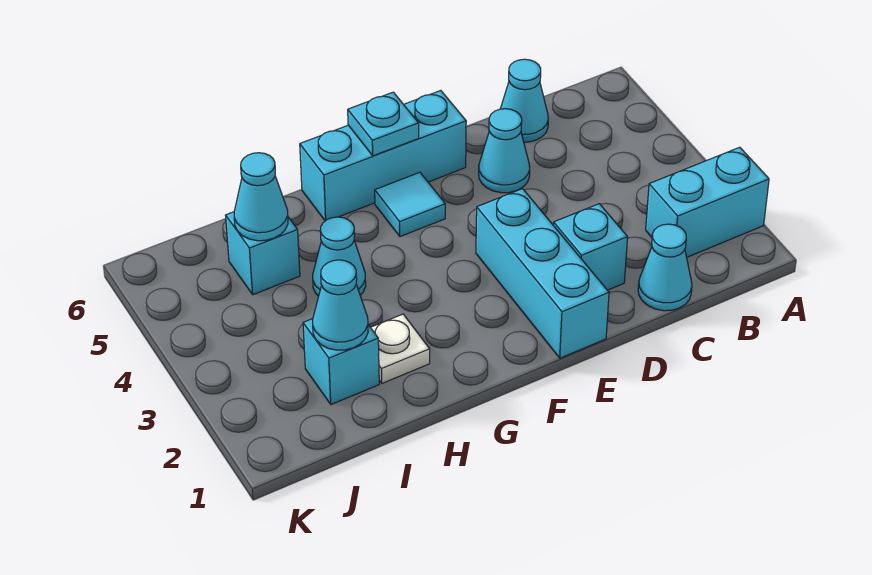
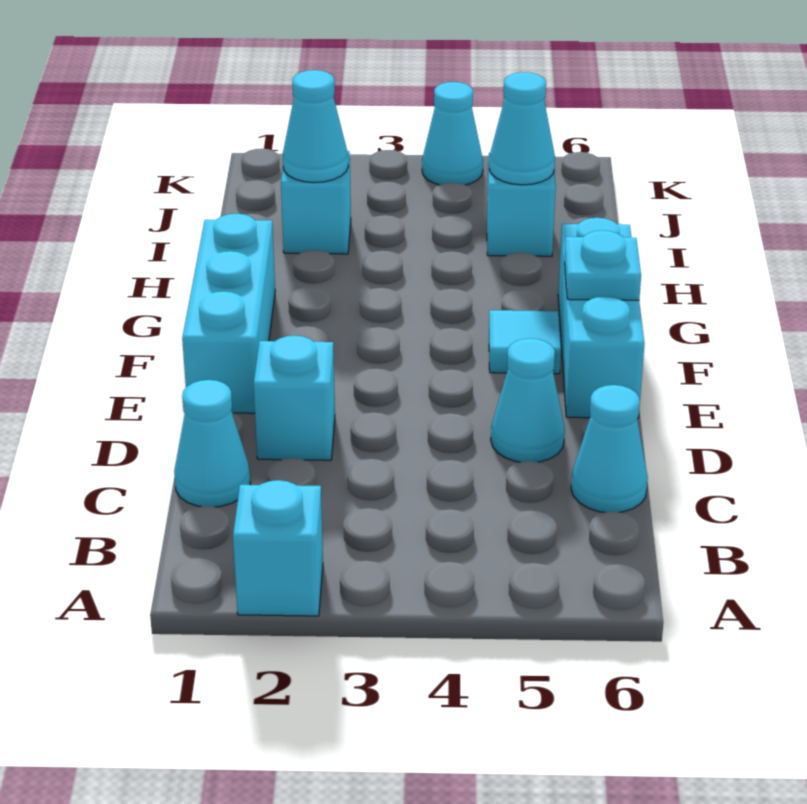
cyan brick A2:B2 level 1 -> cyan brick A2 level 1
cyan brick E1:E3 level 1 -> cyan brick E1:G1 level 1
white plate H2 level 1 -> none
cyan cone H4 level 1 -> cyan cone K4 level 1

